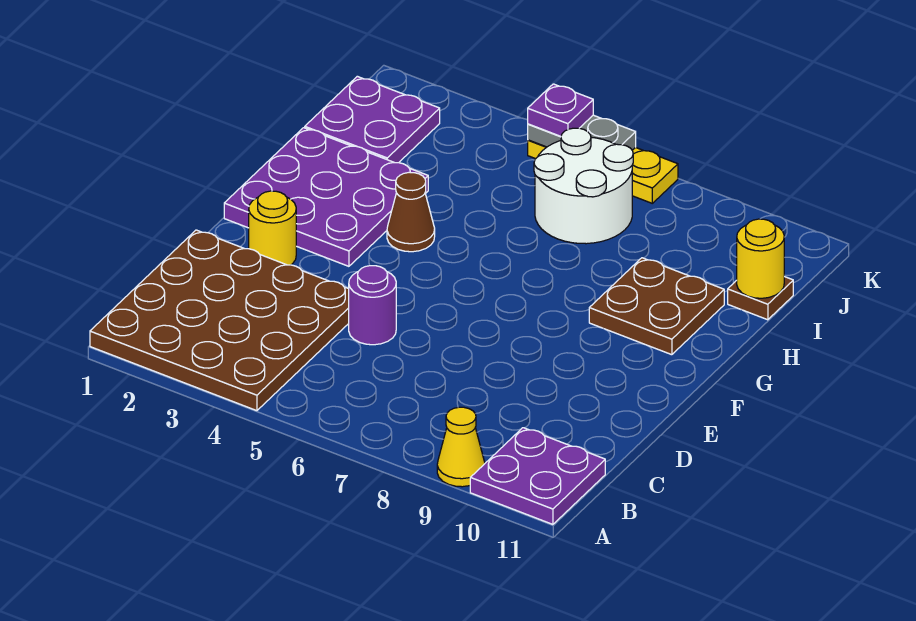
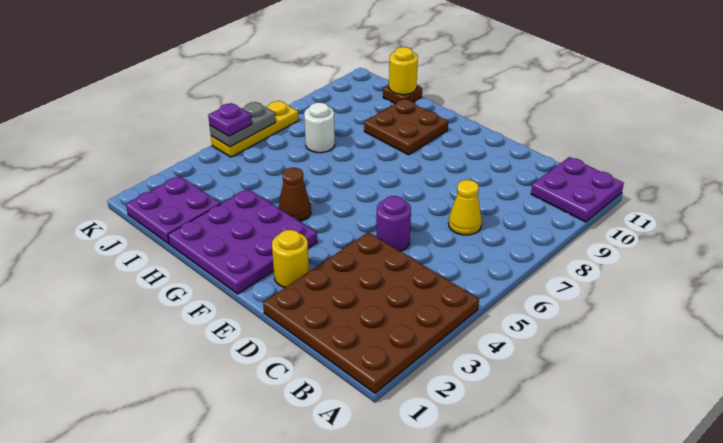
yellow cone A9 level 1 -> yellow cone C7 level 1
white round brick I6:J7 level 1 -> white round brick I7 level 1

